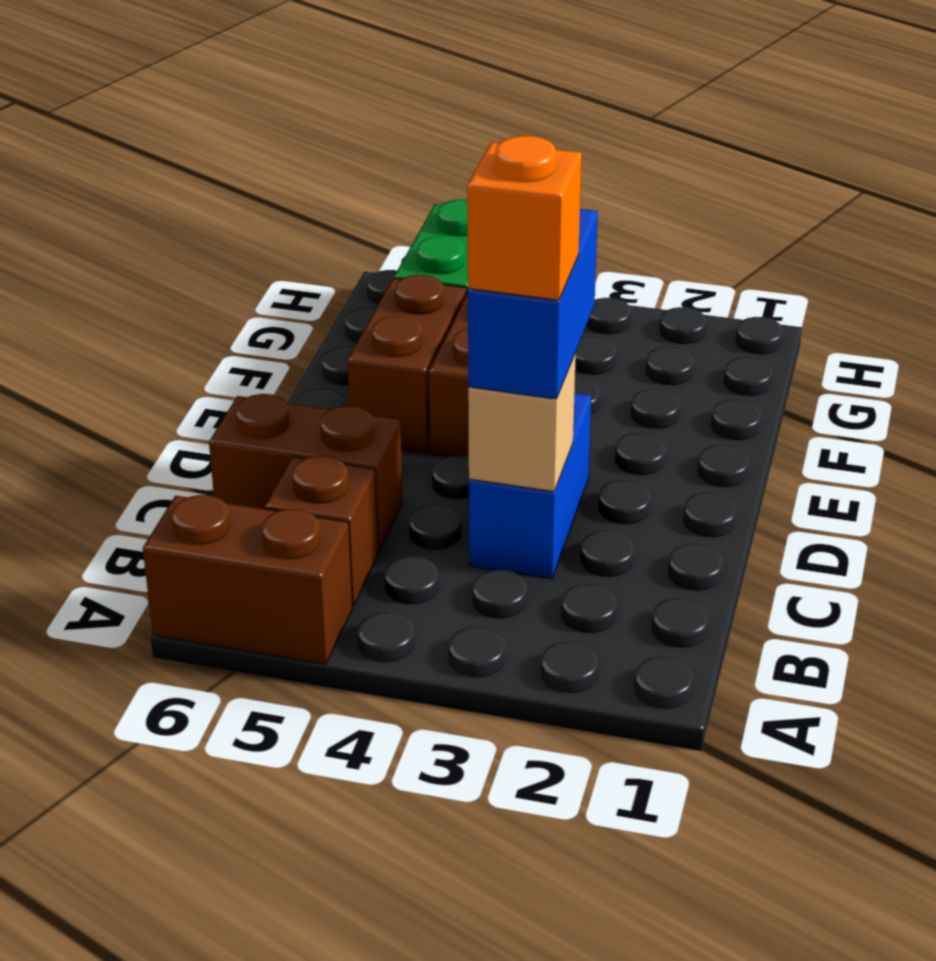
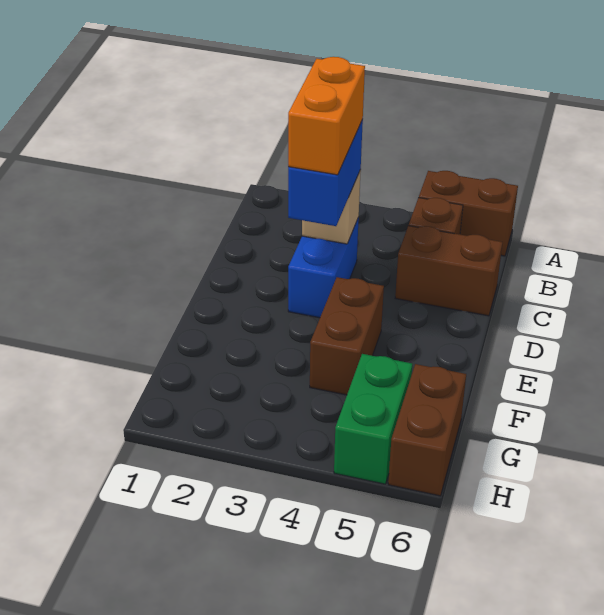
orange brick C3 level 4 -> orange brick C3:D3 level 4
brown brick E5:F5 level 1 -> brown brick G6:H6 level 1

